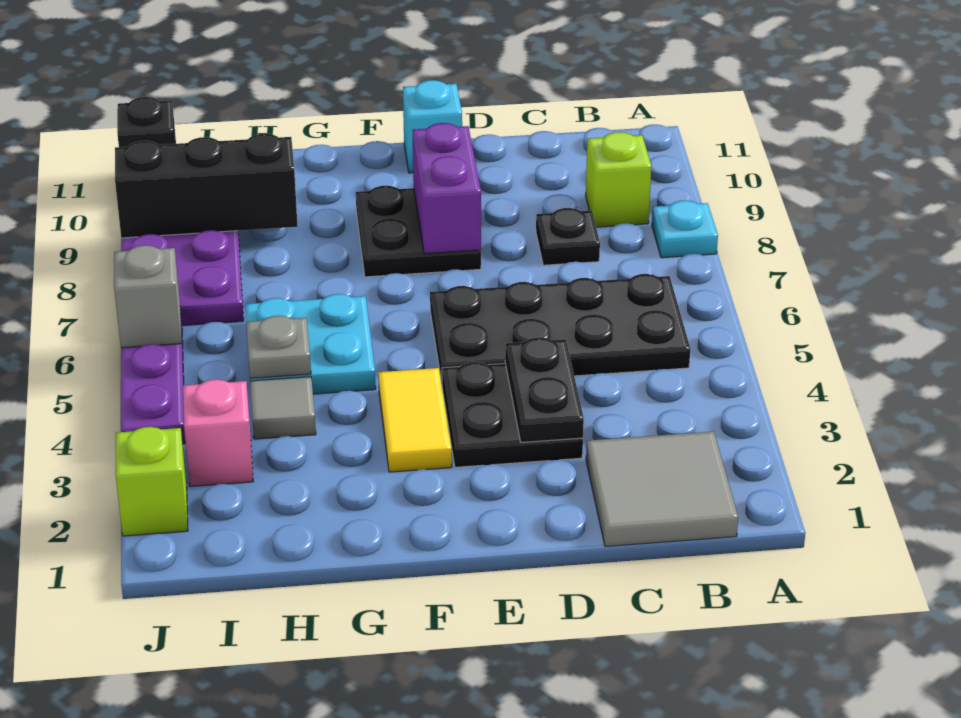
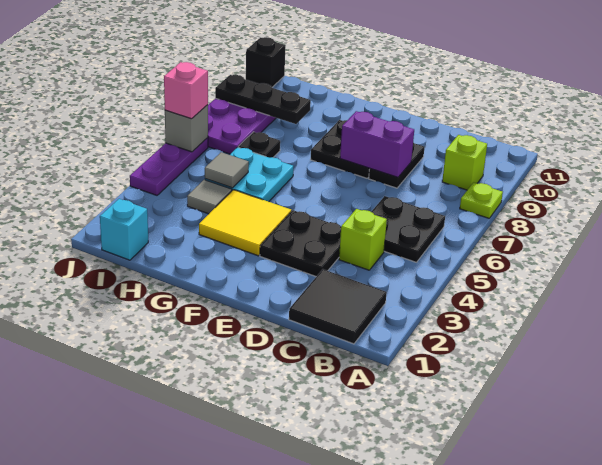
cyan plate A8 level 1 -> lime plate A8 level 1
grey tile B1:C2 level 1 -> black tile B1:C2 level 1
black plate B5:E6 level 1 -> black plate B5:C6 level 1
black plate C8 level 1 -> black plate H7 level 1
black plate D3:D4 level 2 -> black plate D8:D9 level 1
purple brick E8:E9 level 2 -> purple brick D8:E8 level 2
cyan brick E11 level 1 -> cyan brick I1 level 1
yellow tile F3:F4 level 1 -> yellow tile F3:G4 level 1
grey plate H5 level 2 -> grey tile H5 level 2
black brick H9:J9 level 2 -> black plate H9:J9 level 2
pink brick I3 level 1 -> pink brick J6 level 3
lime brick J2 level 1 -> lime brick C4 level 1

